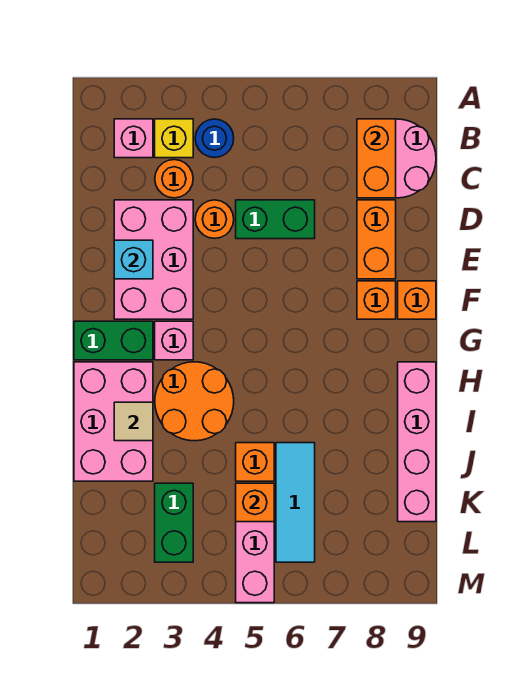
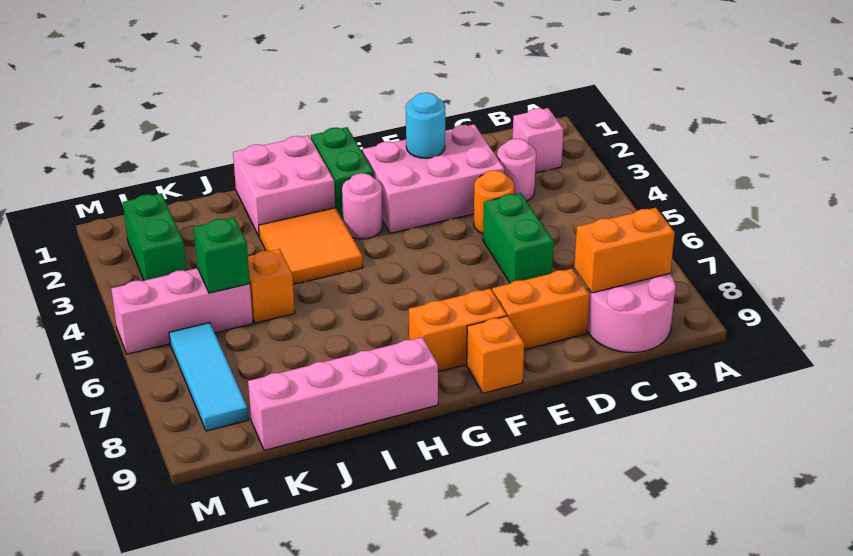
yellow brick B3 level 1 -> none
blue round brick B4 level 1 -> none
orange round brick C3 level 1 -> pink round brick C3 level 1
cyan brick E2 level 2 -> cyan round brick E2 level 2
orange brick F8 level 1 -> orange brick F8:G8 level 1
pink brick G3 level 1 -> pink round brick G3 level 1
pink brick H1:J2 level 1 -> pink brick H1:I2 level 1
orange round brick H3:I4 level 1 -> orange tile H3:I4 level 1
tan tile I2 level 2 -> none
cyan tile J6:L6 level 1 -> cyan tile L6:L8 level 1
green brick K3:L3 level 1 -> green brick L2:L3 level 1
orange brick K5 level 2 -> green brick K5 level 2

